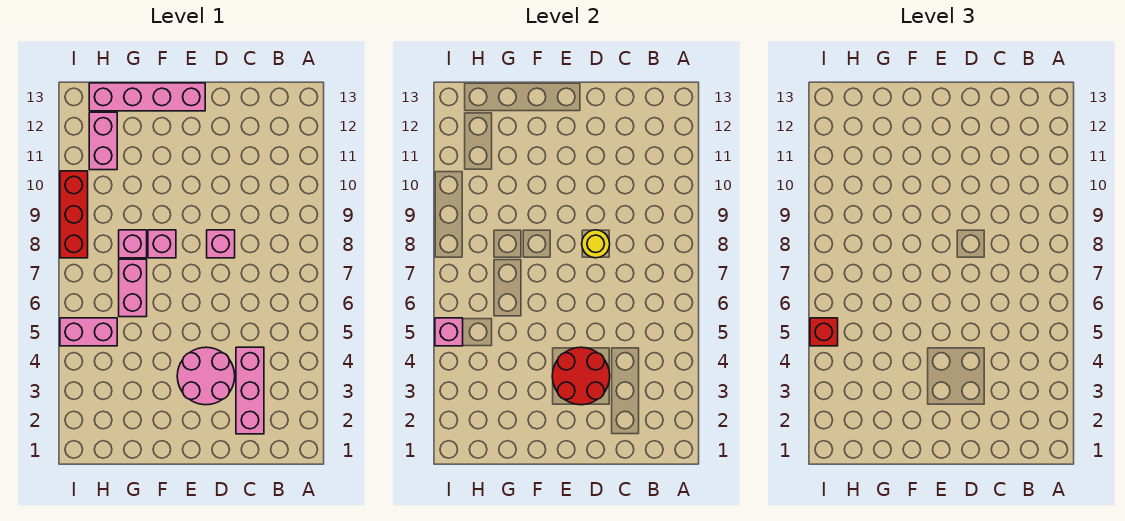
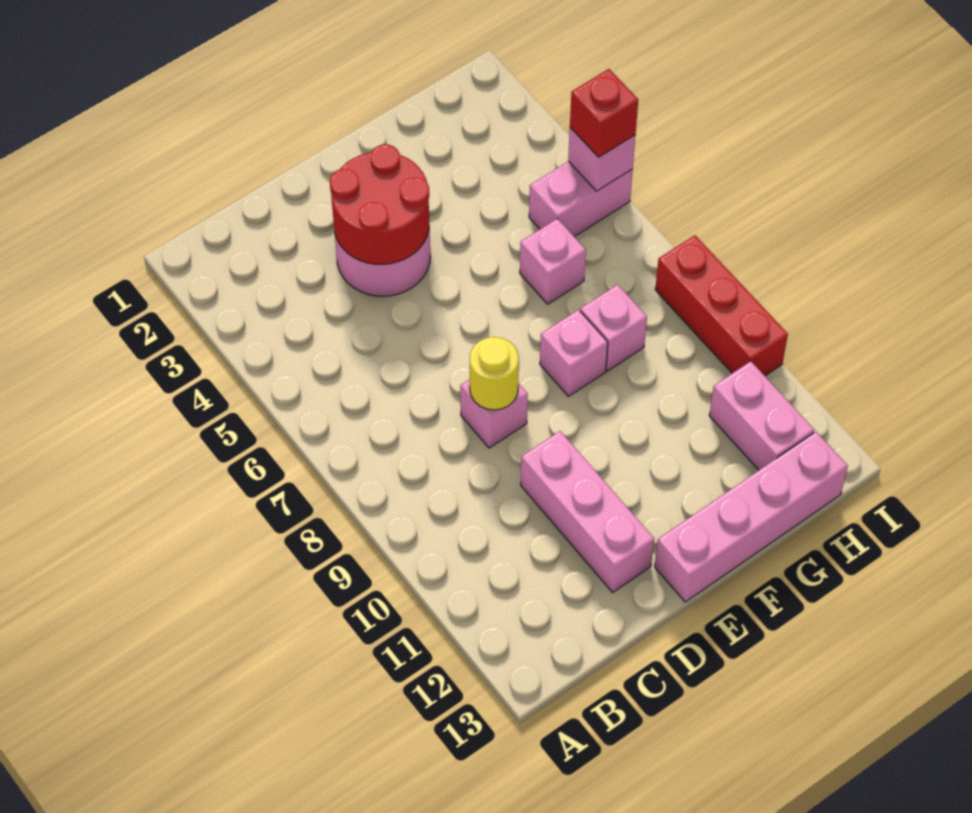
pink brick C2:C4 level 1 -> pink brick D10:D12 level 1
pink brick G6:G7 level 1 -> pink brick G6 level 1

